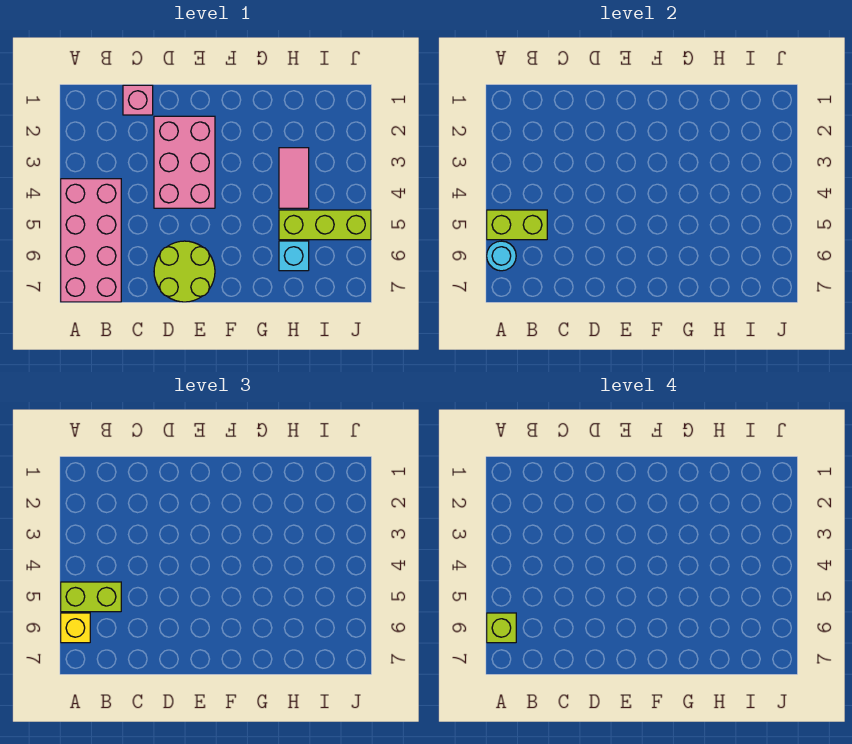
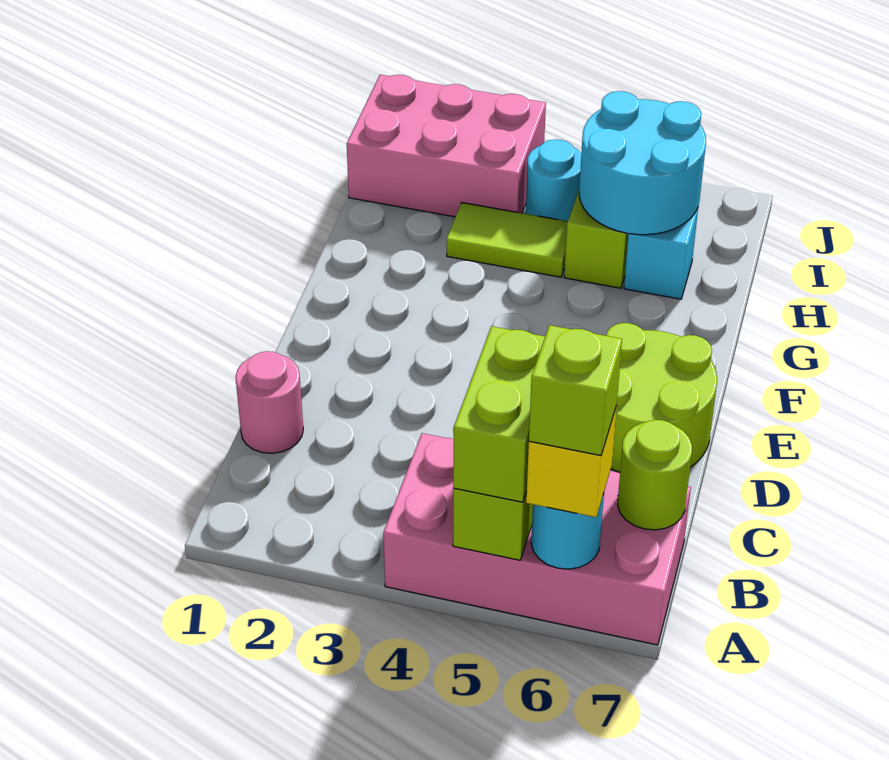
none -> lime round brick B7 level 2
pink brick C1 level 1 -> pink round brick C1 level 1
pink brick D2:E4 level 1 -> pink brick I1:J3 level 1
pink tile H3:H4 level 1 -> lime tile H3:H4 level 1
none -> cyan round brick H5:I6 level 2
none -> cyan round brick I4 level 1

